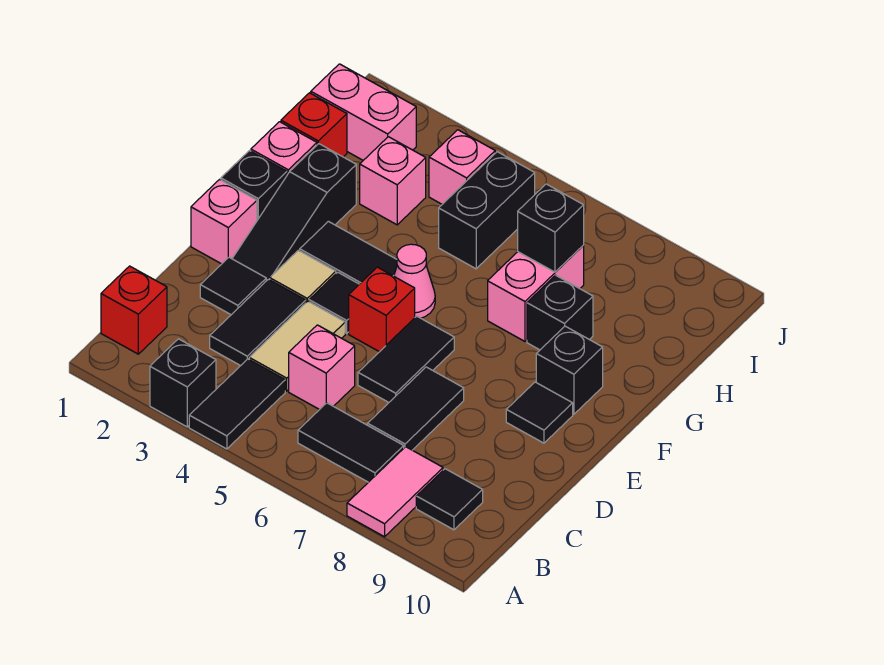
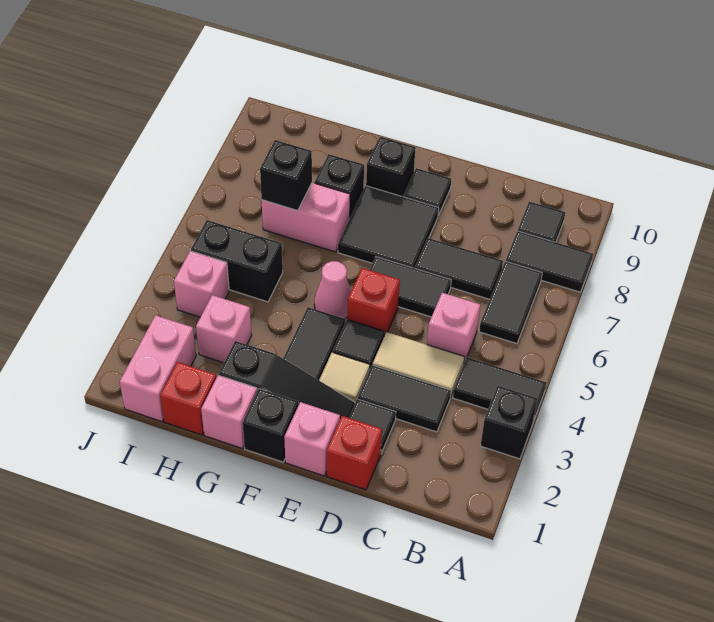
pink tile A8:B8 level 1 -> black tile A8:B8 level 1
red brick B1 level 1 -> red brick D1 level 1
none -> black tile E7:F8 level 1

